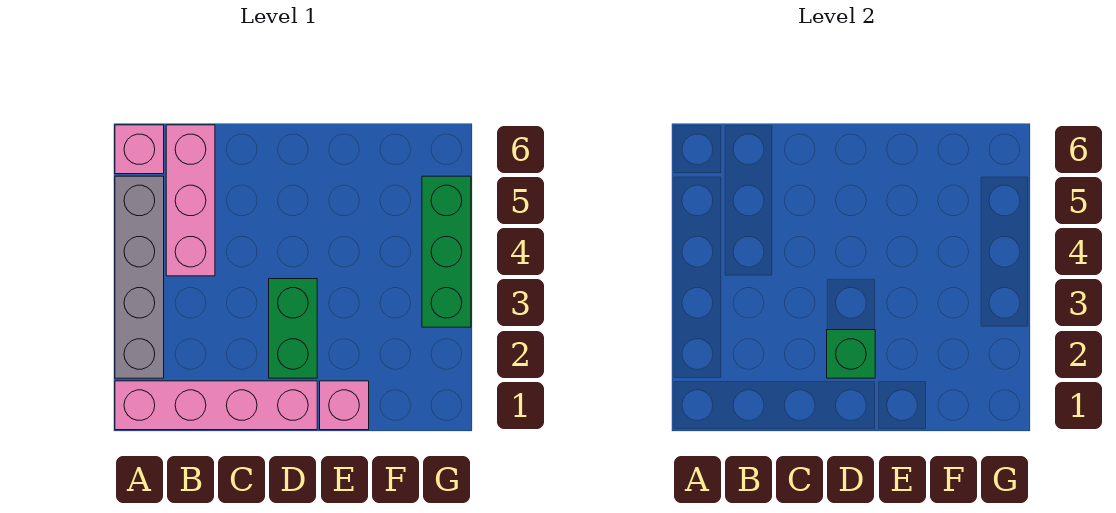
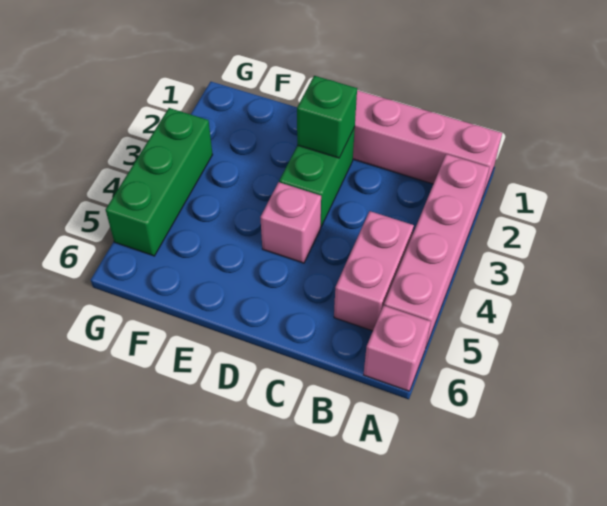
grey brick A2:A5 level 1 -> pink brick A2:A5 level 1
pink brick B4:B6 level 1 -> pink brick B4:B5 level 1
pink brick E1 level 1 -> pink brick D4 level 1

